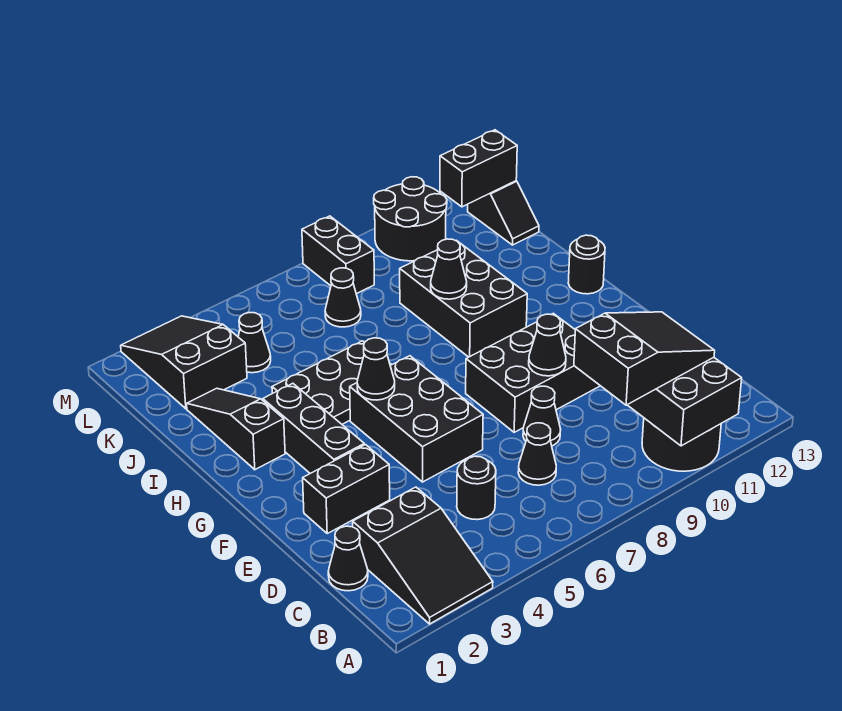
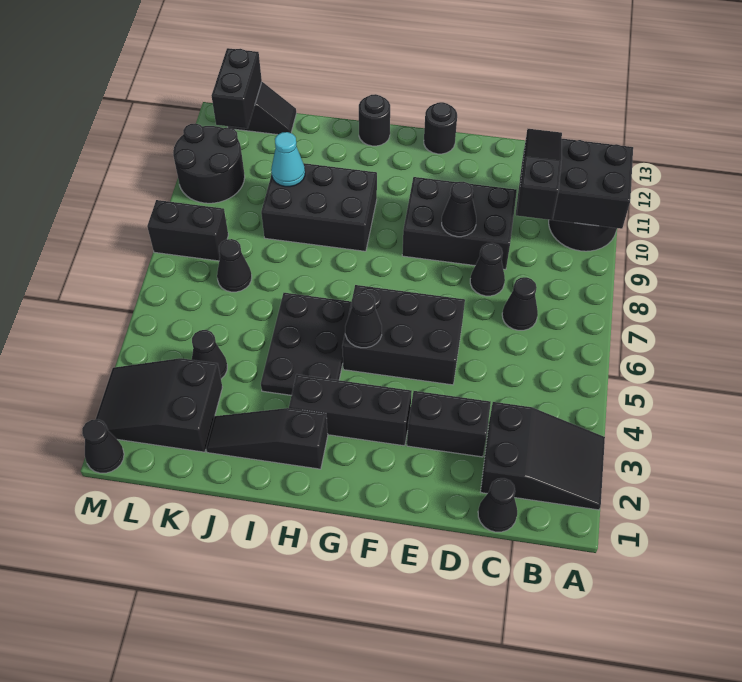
black slope B9:C11 level 3 top 9 -> black slope C9:C11 level 3 top 9
black round brick C5 level 1 -> black round brick F13 level 1
black brick E2:E3 level 1 -> black brick D3:E3 level 1
black brick E8:F10 level 1 -> black brick D9:F10 level 1
black cone I9 level 2 -> black cone M1 level 1
none -> cyan cone J10 level 2

